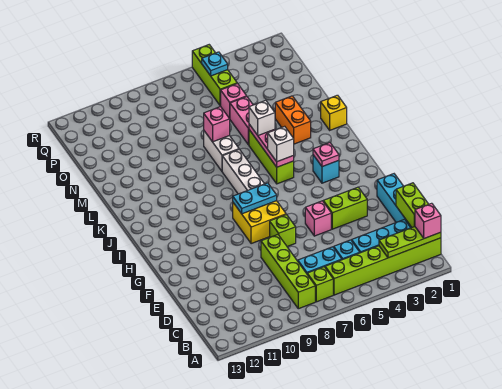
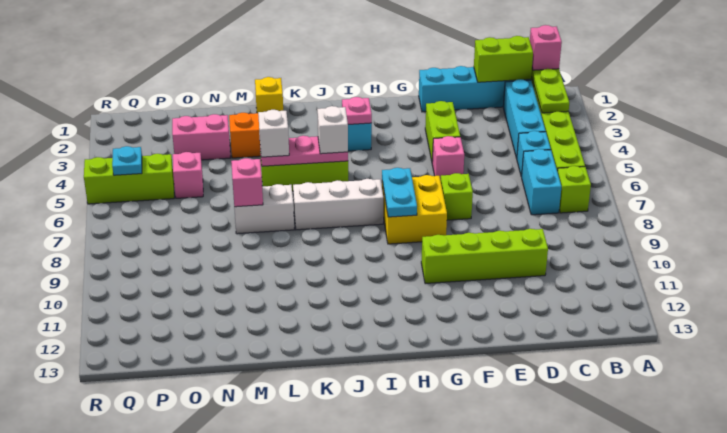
lime brick B8:E8 level 1 -> lime brick D10:G10 level 1
pink brick M5:N5 level 1 -> pink brick N3:O3 level 1

